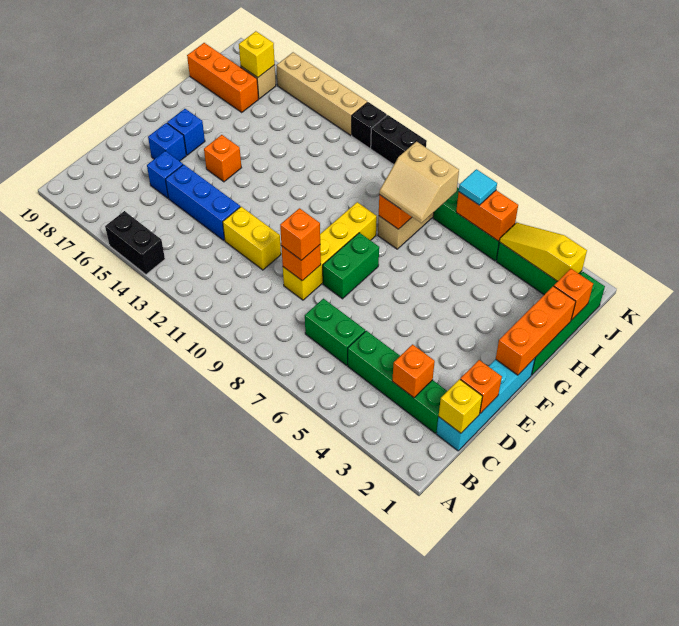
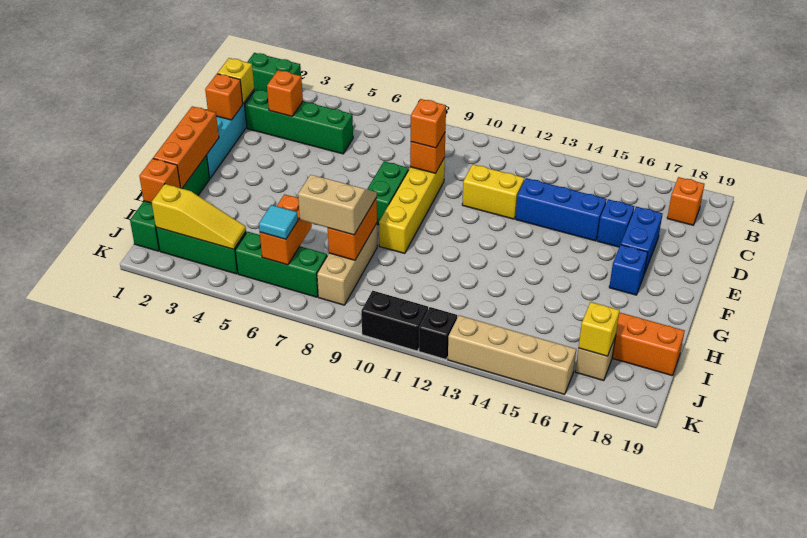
black brick A14:A15 level 1 -> none
green brick C6:C7 level 1 -> green brick A1:A2 level 1
blue brick E17 level 1 -> blue brick D17:E17 level 1
orange brick F15 level 1 -> orange brick B18 level 1
orange brick J5:J6 level 2 -> orange brick I6:J6 level 2

